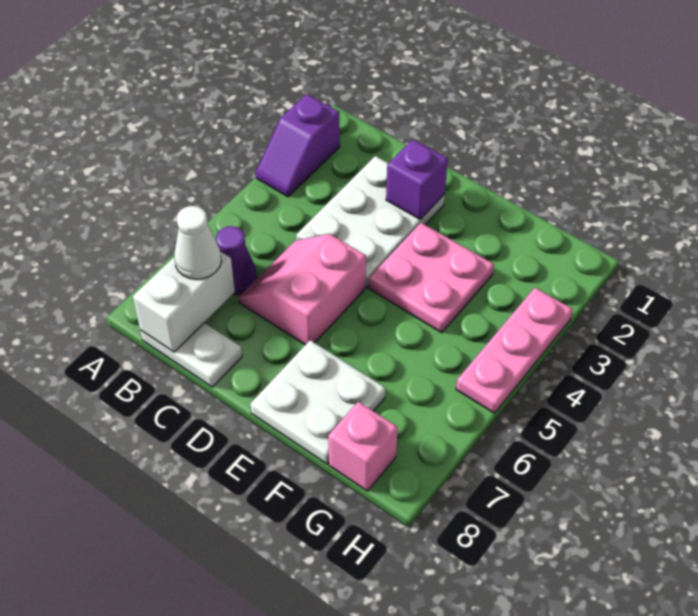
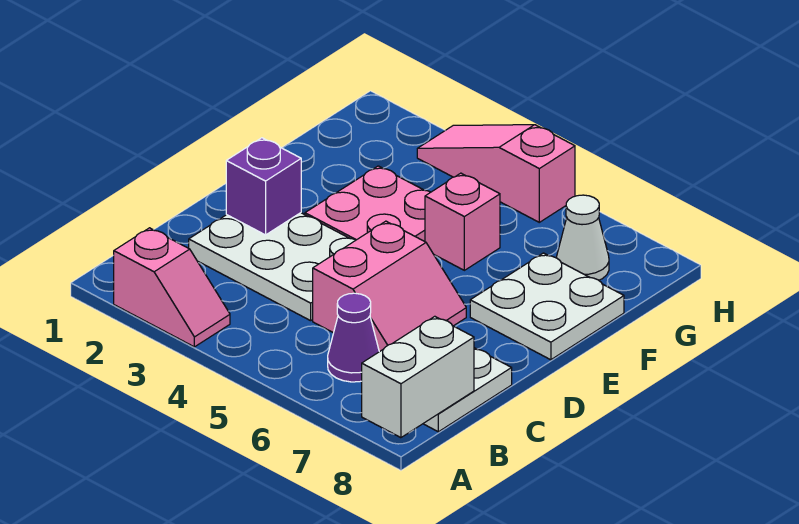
purple slope A2:A3 level 1 top 2 -> pink slope A2:A3 level 1 top 2
white brick B7:B8 level 2 -> white brick A8:B8 level 2
white cone B7 level 3 -> white cone G7 level 1
pink slope C5:D6 level 1 top D -> pink slope C5:D6 level 1 top 5
pink brick G8 level 1 -> pink brick F5 level 1
pink plate H3:H5 level 1 -> pink slope H3:H5 level 1 top 5

